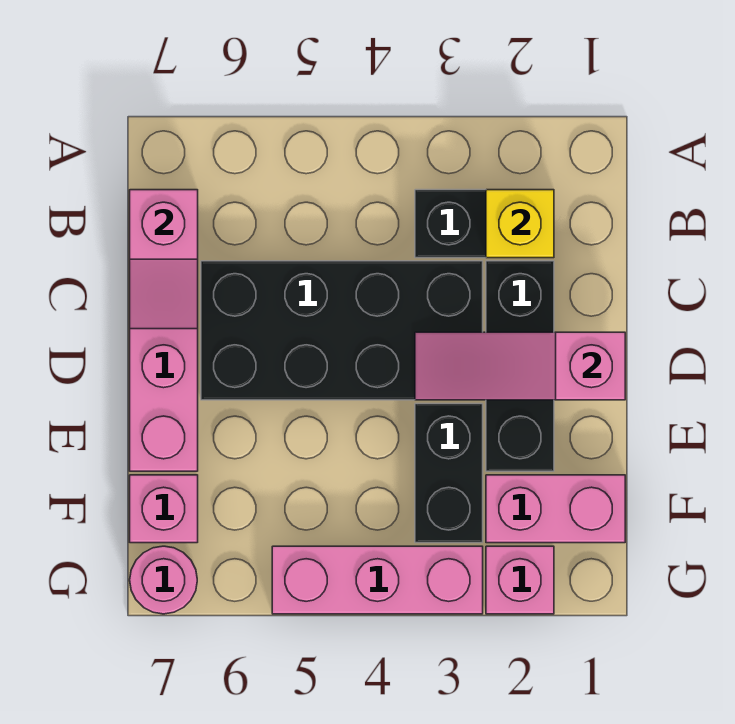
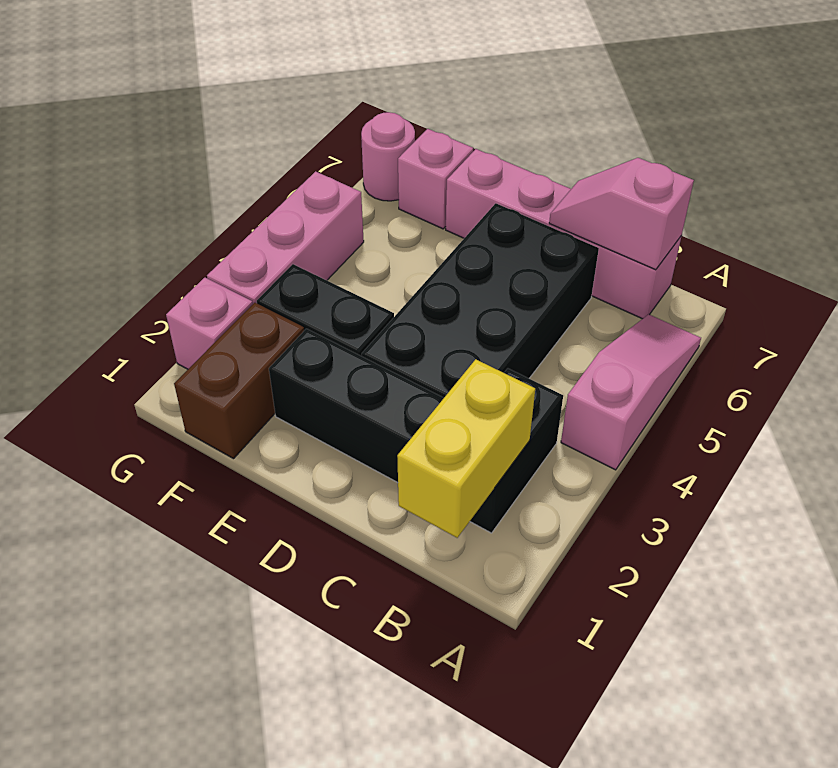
yellow brick B2 level 2 -> yellow brick B1:B2 level 2
pink slope D1:D3 level 2 top 1 -> pink slope A4:A6 level 1 top 4
pink brick F1:F2 level 1 -> brown brick F1:F2 level 1

